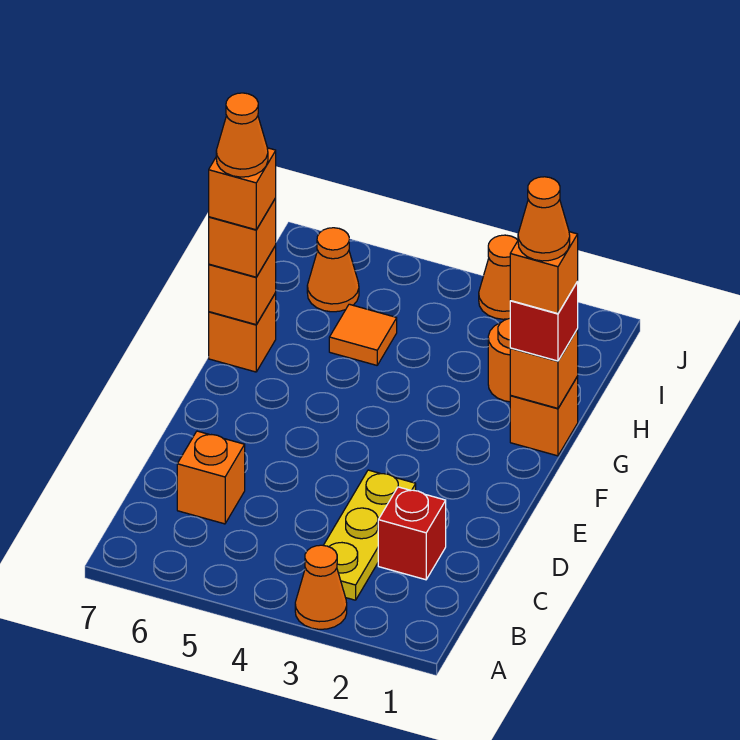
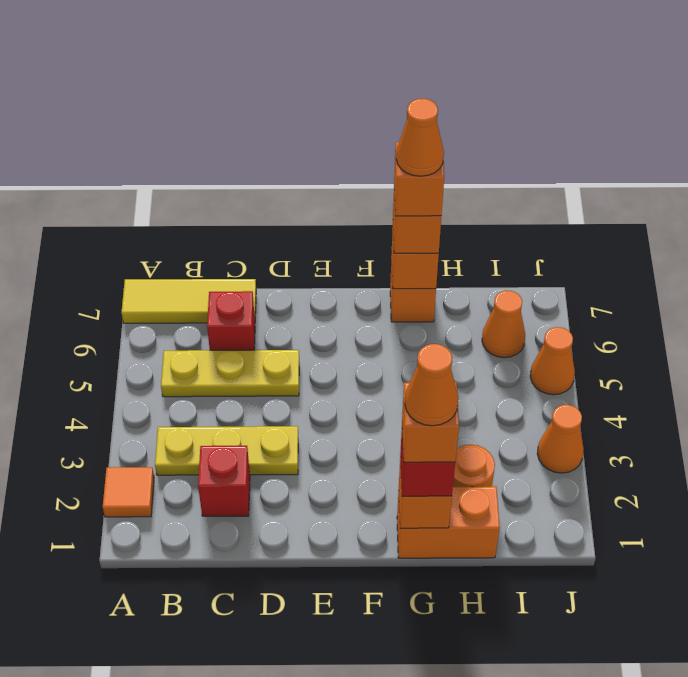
orange cone A3 level 1 -> orange cone J5 level 1
none -> yellow tile A7:C7 level 1
none -> yellow plate B5:D5 level 1
orange brick C6 level 1 -> red brick C6 level 1
orange brick G1 level 1 -> orange brick G1:H1 level 1
orange tile H5 level 1 -> orange tile A2 level 1

